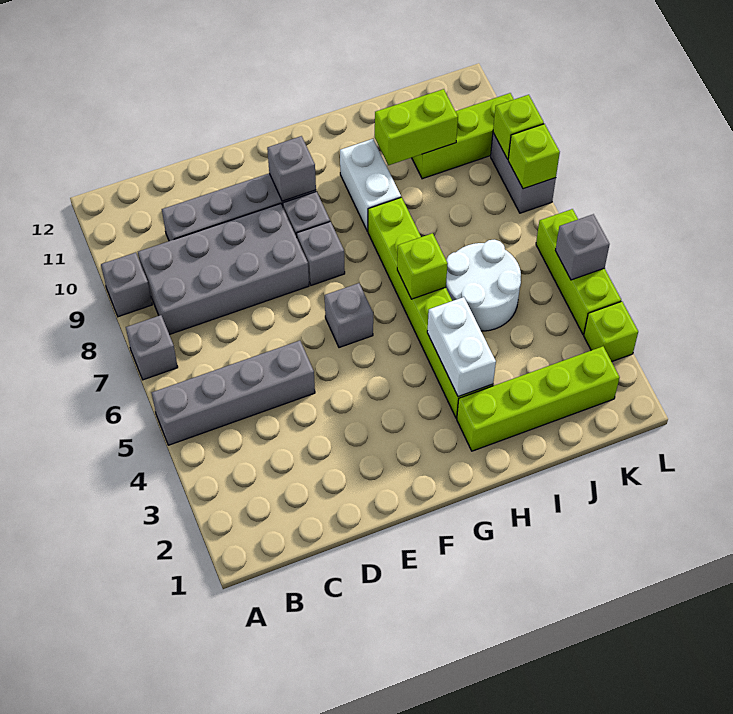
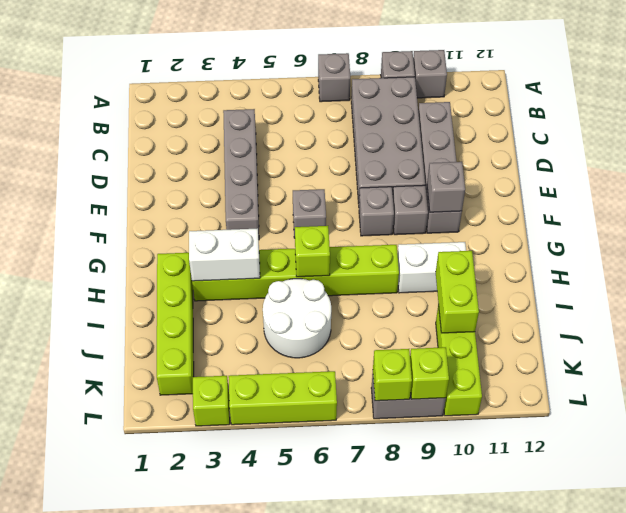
grey brick A5:D5 level 1 -> grey brick C4:F4 level 1
grey brick L5 level 2 -> grey brick A10 level 1

